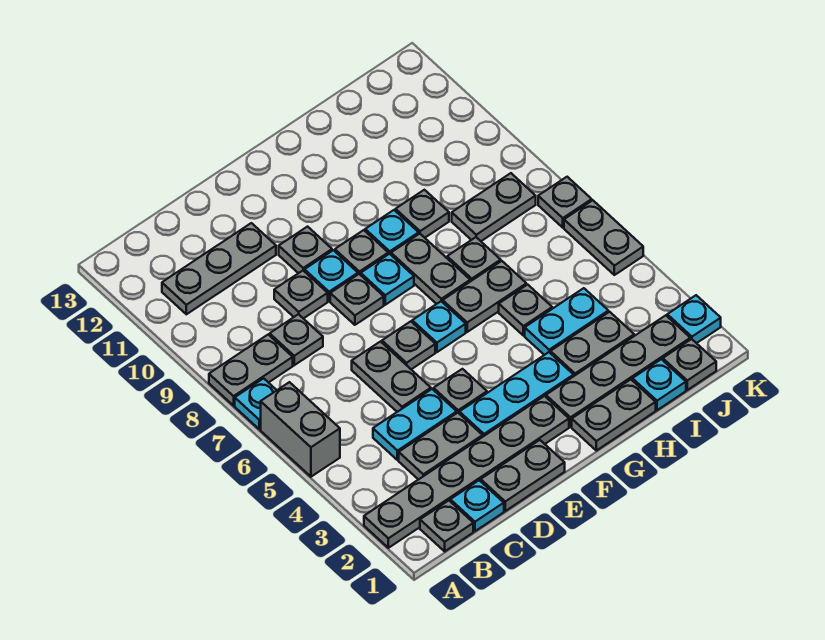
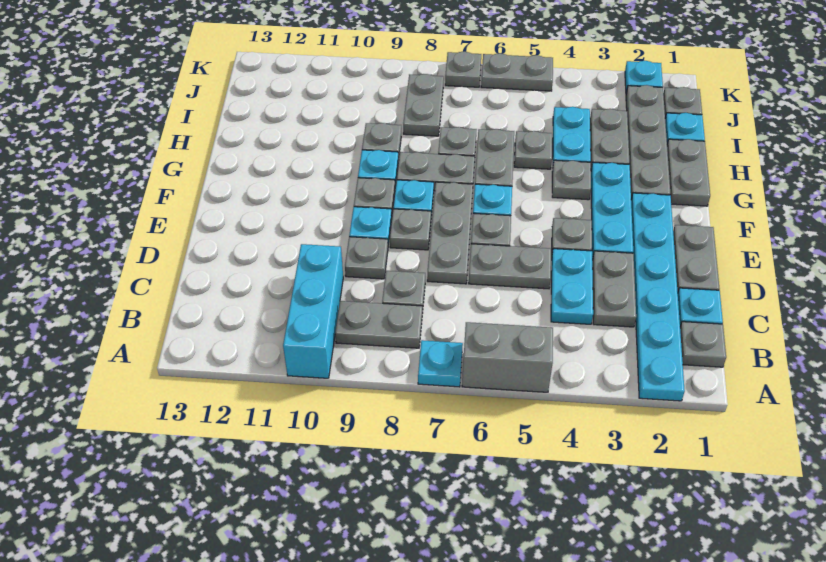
grey plate A2:F2 level 1 -> cyan plate A2:F2 level 1
grey plate A8:B8 level 1 -> grey plate B8:B9 level 1
none -> cyan brick A10:C10 level 1
grey plate B11:D11 level 1 -> grey plate D7:F7 level 1
grey plate E10 level 1 -> grey plate G4 level 1

